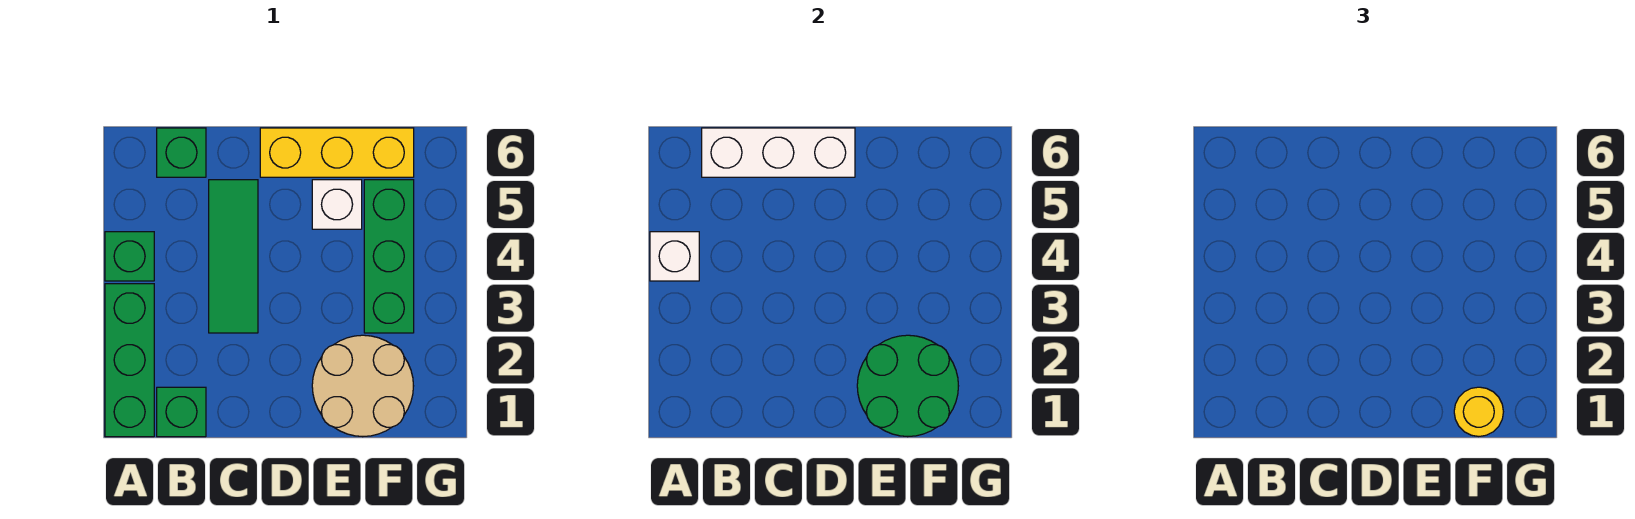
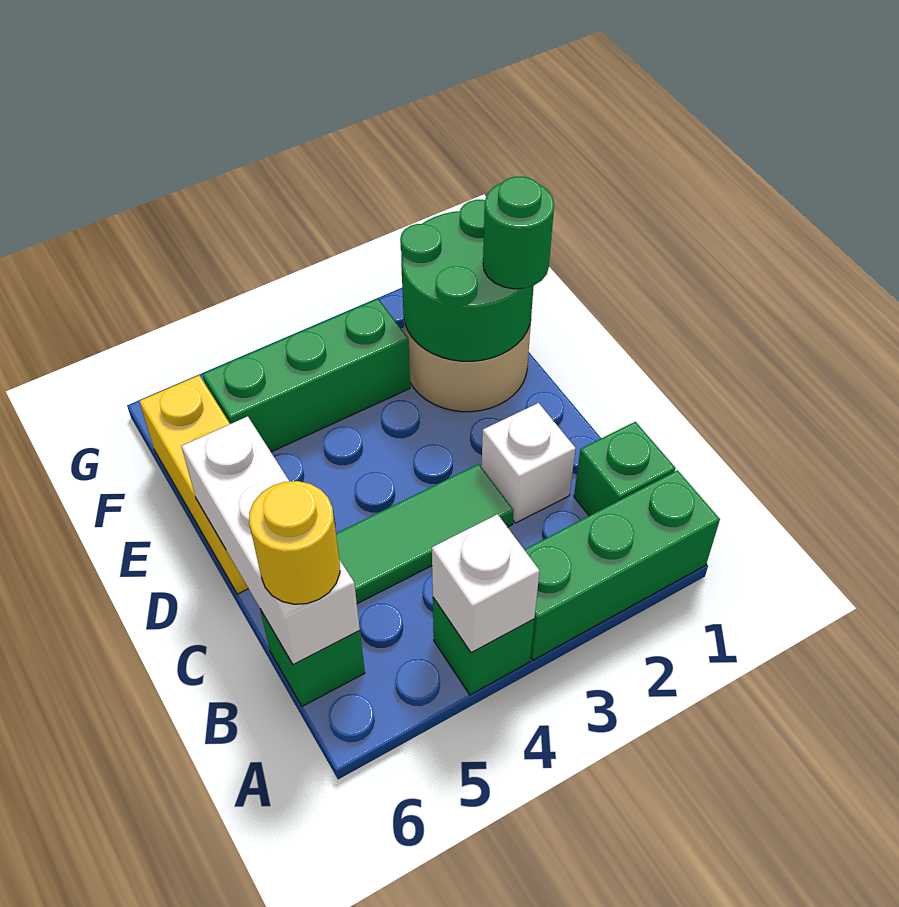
none -> green round brick E1 level 3
white brick E5 level 1 -> white brick C2 level 1
yellow round brick F1 level 3 -> yellow round brick B6 level 3

